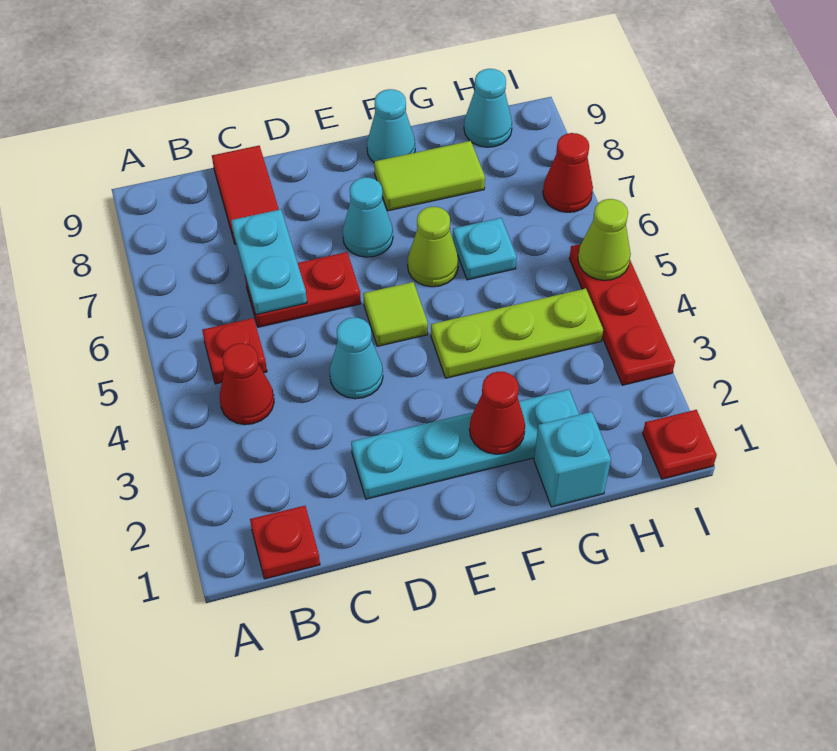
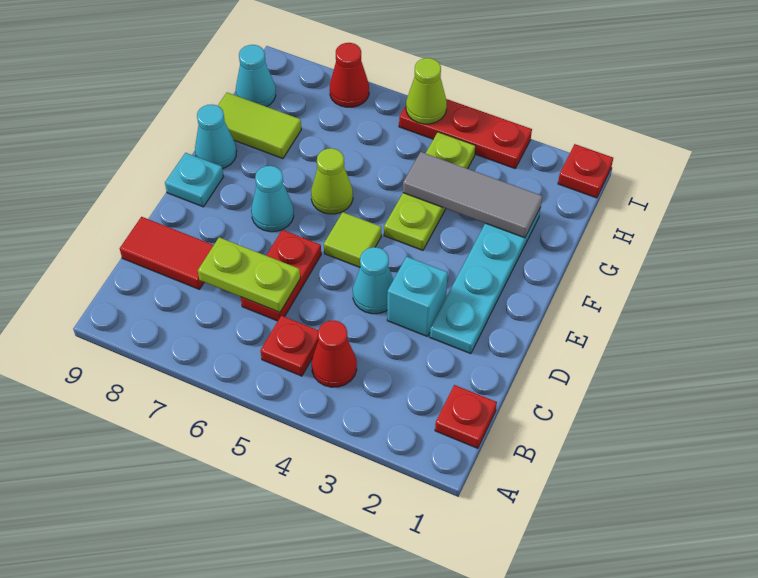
cyan plate C6:C7 level 2 -> lime plate C6:C7 level 2
red cone F2 level 2 -> none
lime tile F8:G8 level 1 -> lime tile G8:G9 level 1
cyan brick G1 level 1 -> cyan brick D3 level 1
none -> grey tile G2:G4 level 2
cyan plate G6 level 1 -> cyan plate E9 level 1

